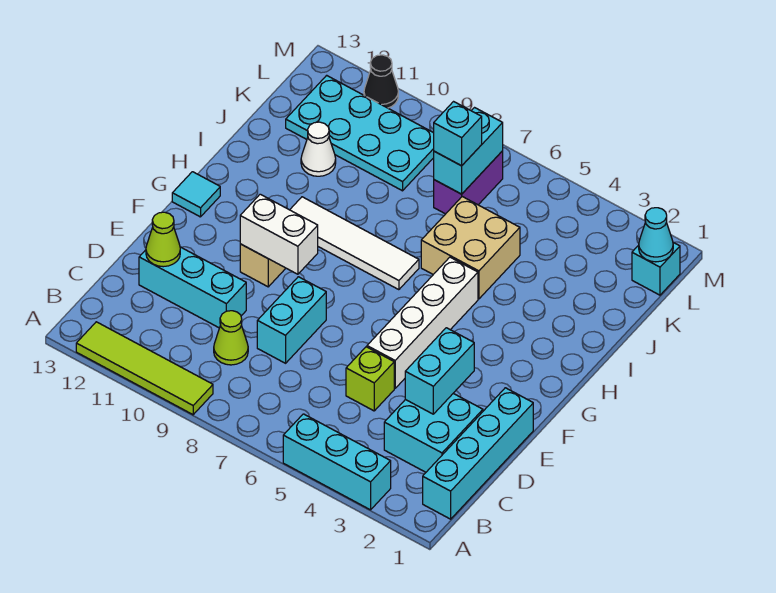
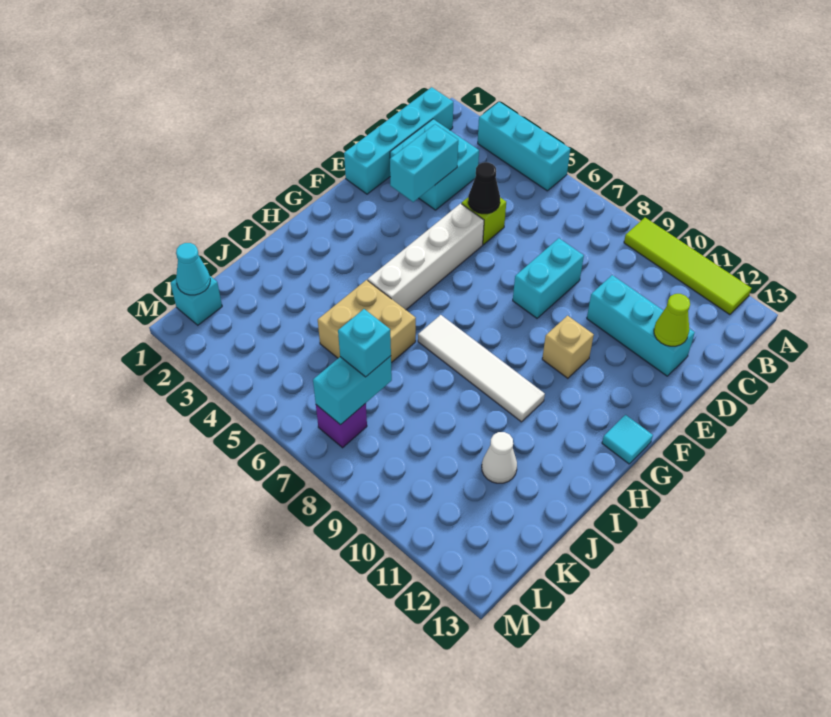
lime cone C9 level 1 -> none
white brick F9:F10 level 2 -> none
purple brick K7:L7 level 1 -> purple brick L7 level 1
cyan plate K9:L12 level 1 -> none
black cone M11 level 1 -> black cone D5 level 2

